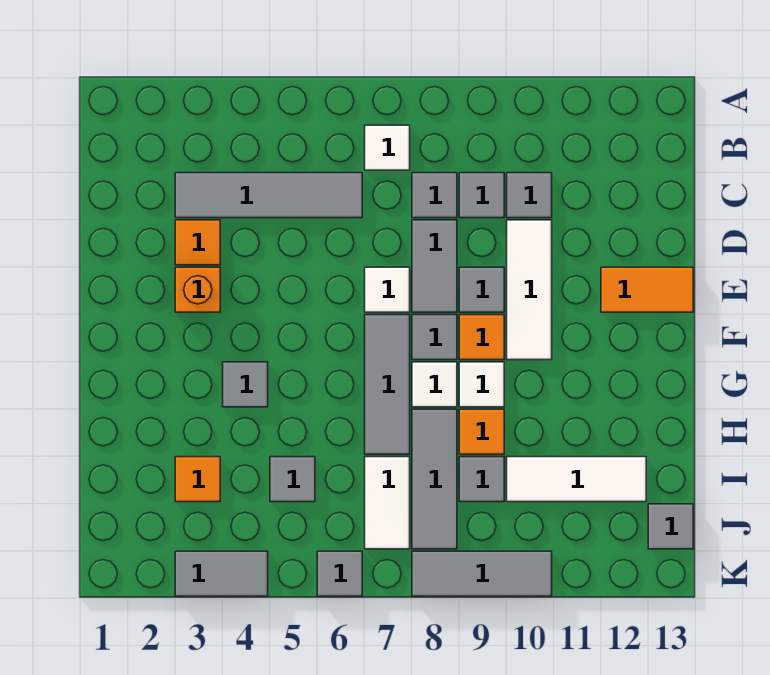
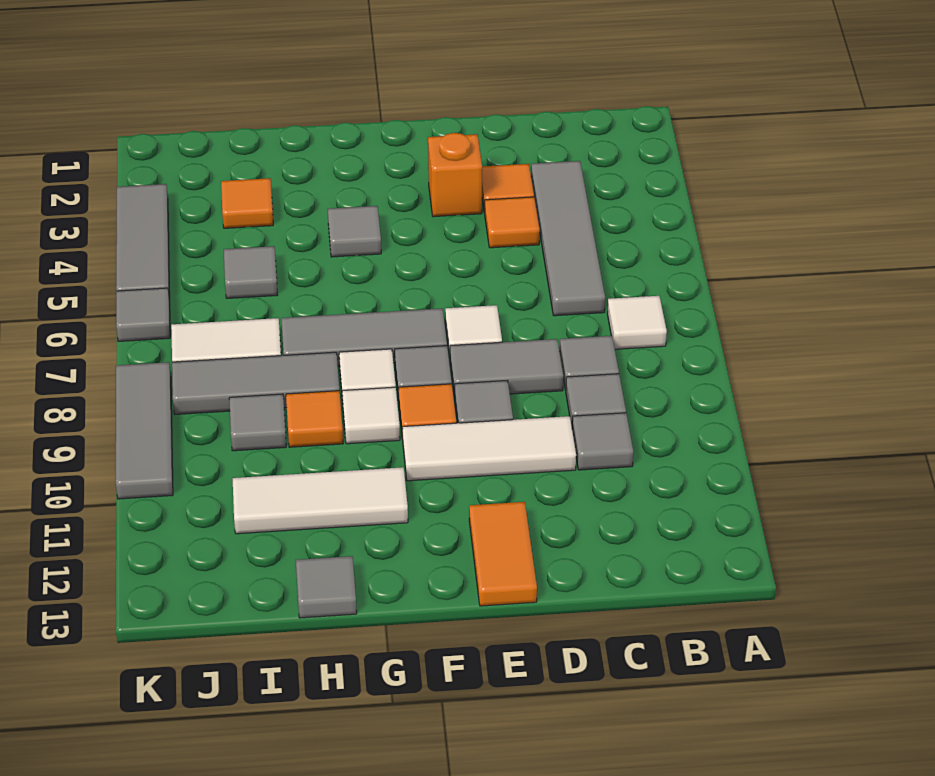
none -> orange tile D4 level 1
white tile I10:I12 level 1 -> white tile G11:I11 level 1
grey tile J13 level 1 -> grey tile H13 level 1
grey tile K3:K4 level 1 -> grey tile K3:K5 level 1

